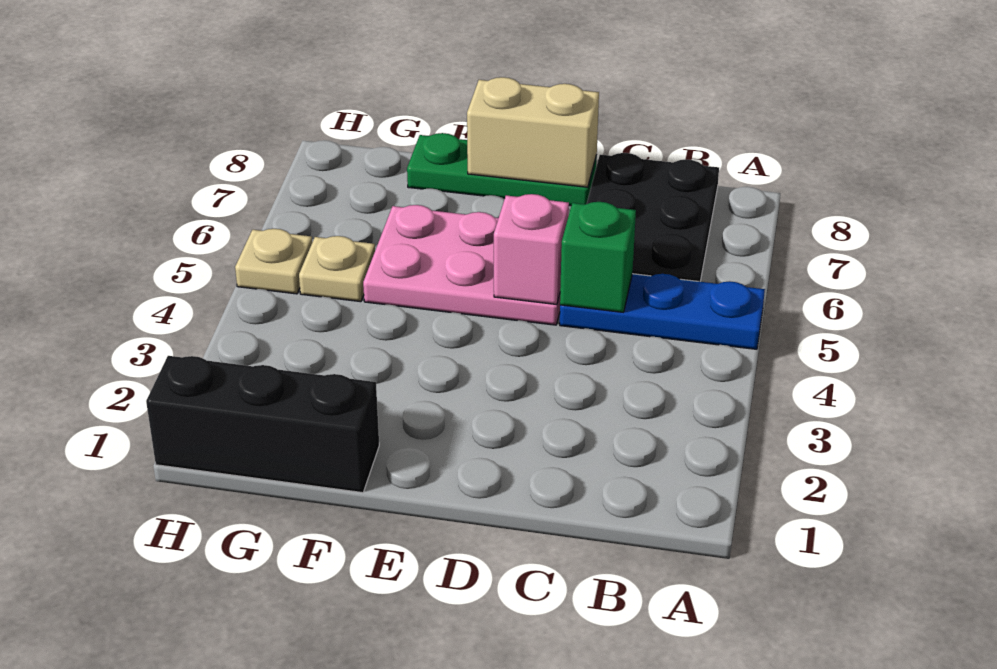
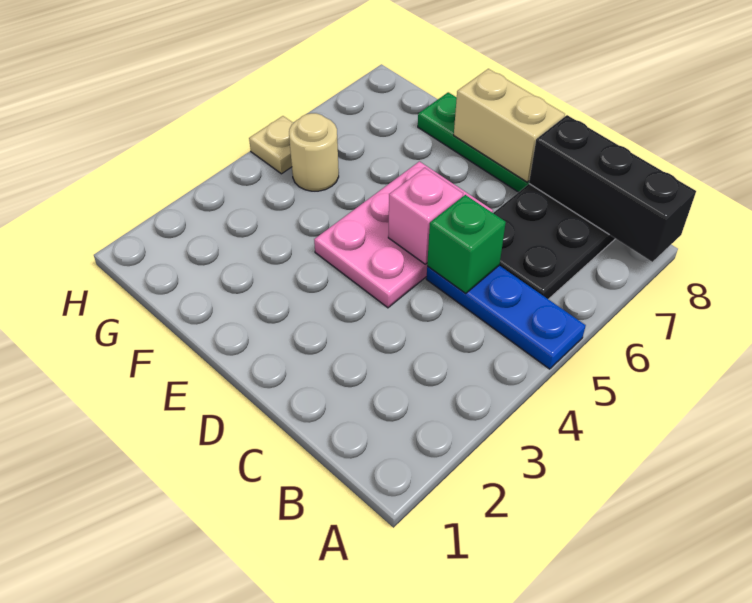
pink plate D5:F6 level 1 -> pink plate D4:E6 level 1
black brick F1:H1 level 1 -> black brick A8:C8 level 2
tan plate G5 level 1 -> tan round brick G5 level 1

